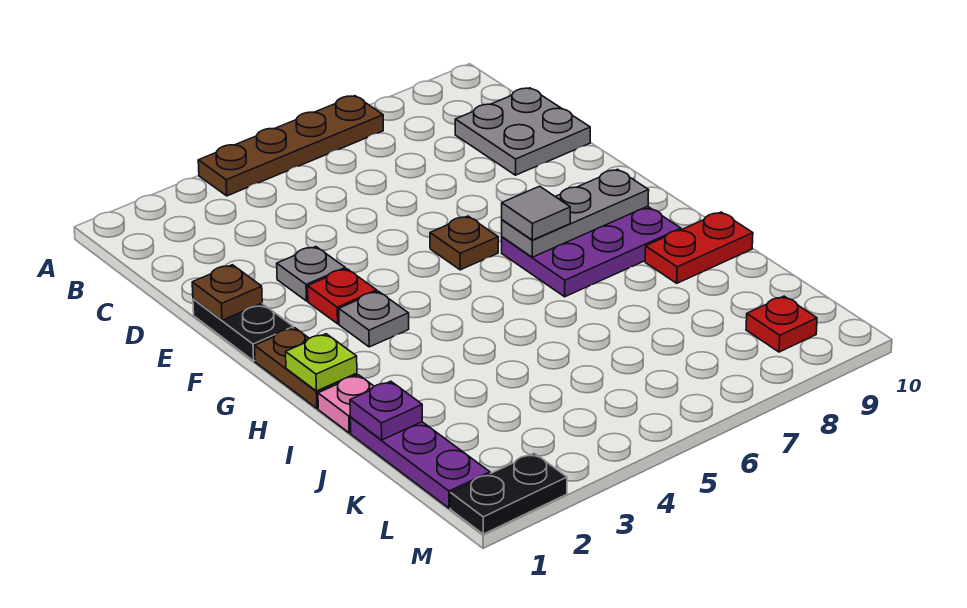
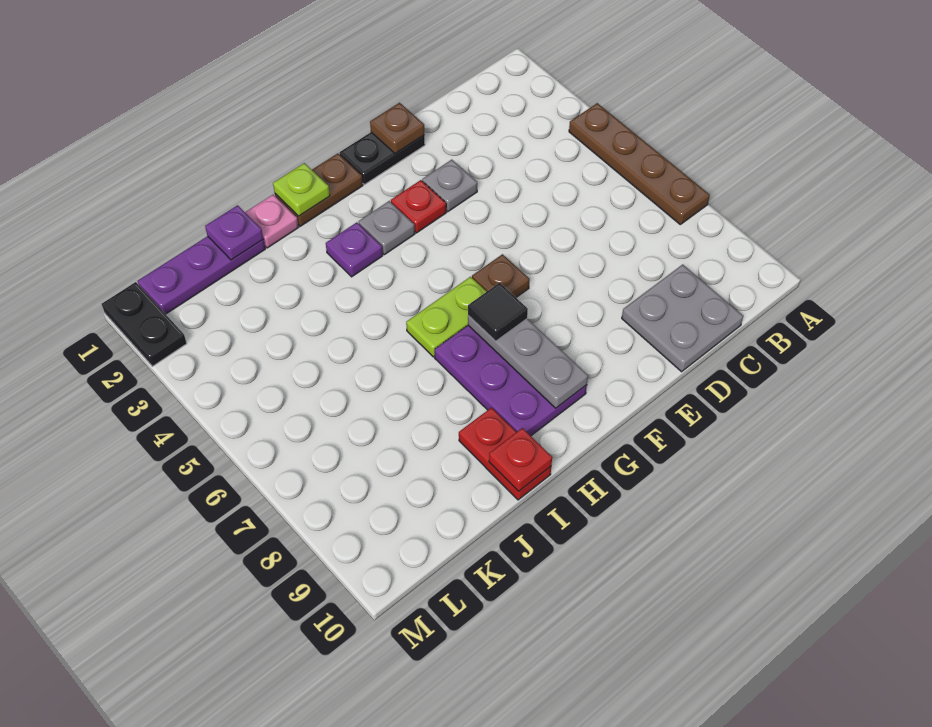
none -> lime plate G6:H6 level 1
grey tile G7 level 3 -> black tile G7 level 3
none -> purple plate H3 level 1
red plate L9 level 1 -> red plate I10 level 2

